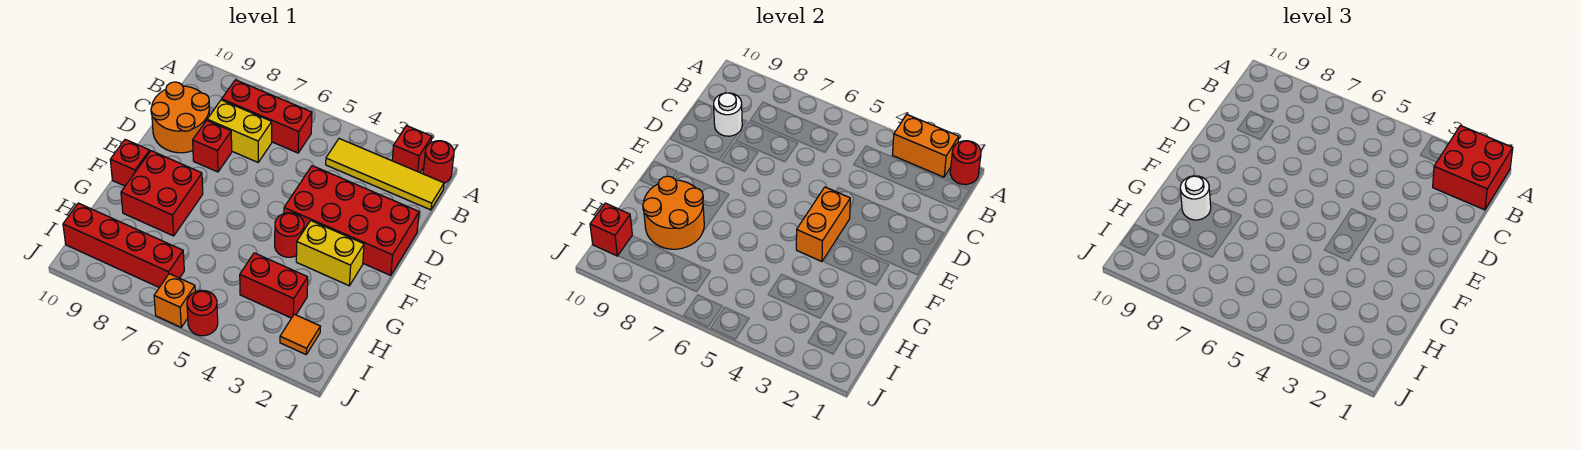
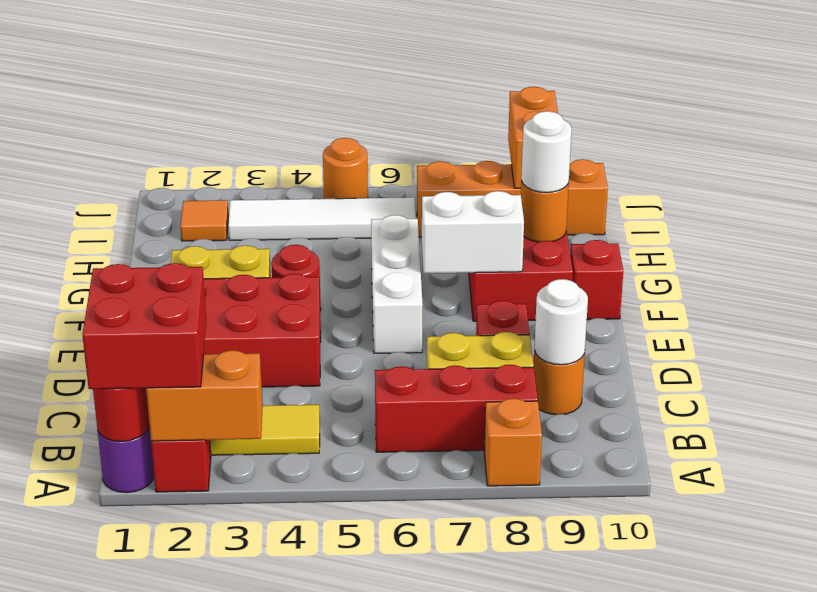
red round brick A1 level 1 -> purple round brick A1 level 1
orange round brick C9:D10 level 1 -> orange round brick C9 level 1
orange brick E4:F4 level 2 -> orange brick I9:J9 level 2
none -> white brick E6:G6 level 1
none -> white brick F7:F8 level 2
orange round brick G8:H9 level 2 -> orange round brick G9 level 2
red brick H3:H4 level 1 -> none
none -> white tile I3:I6 level 1
red brick I7:I10 level 1 -> orange brick I7:I10 level 1
red brick I10 level 2 -> none
red round brick J5 level 1 -> orange round brick J5 level 1
orange brick J6 level 1 -> orange brick A8 level 1

